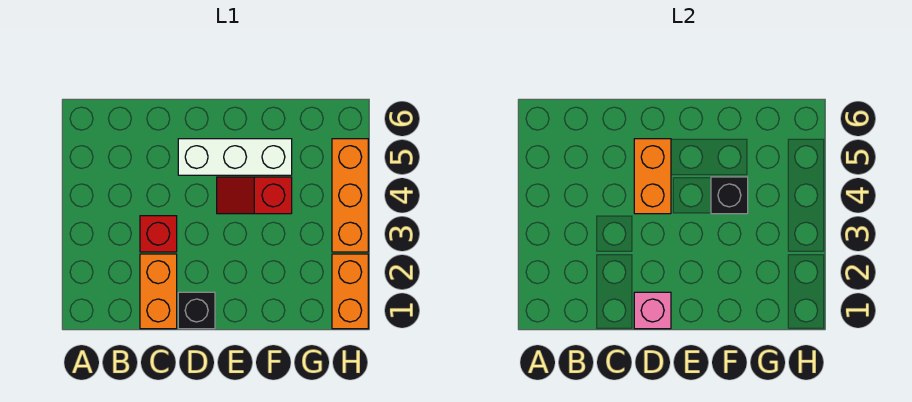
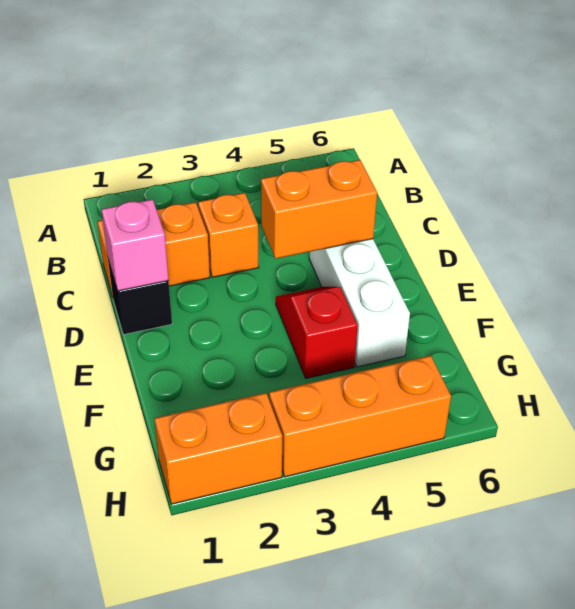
red brick C3 level 1 -> orange brick C3 level 1
black brick F4 level 2 -> none

